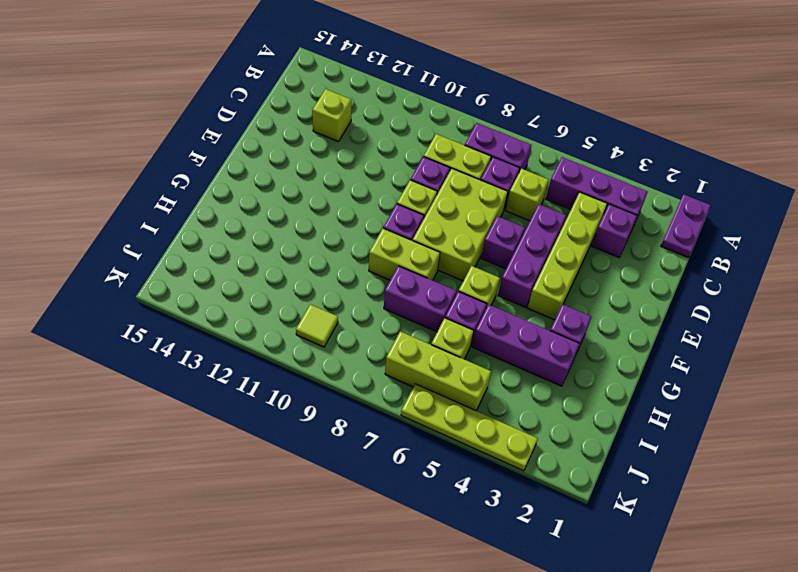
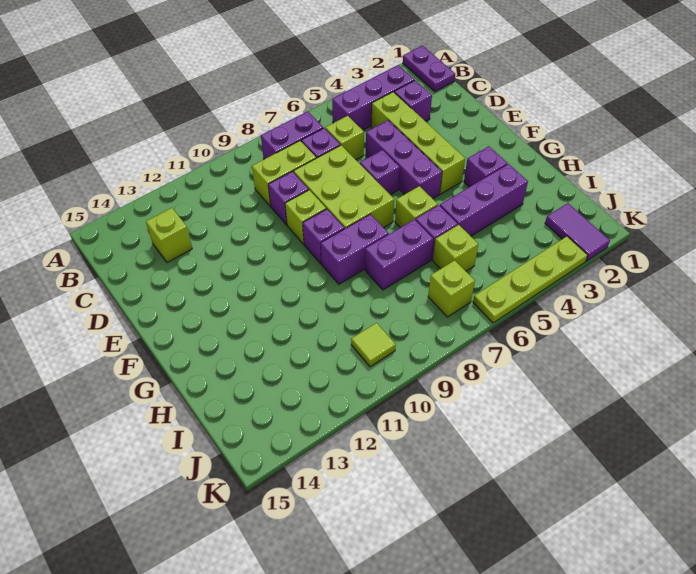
lime brick G8:G9 level 1 -> purple brick G8:G9 level 1
none -> purple tile J2:K2 level 1
lime brick J5:J7 level 1 -> lime brick J7 level 1

